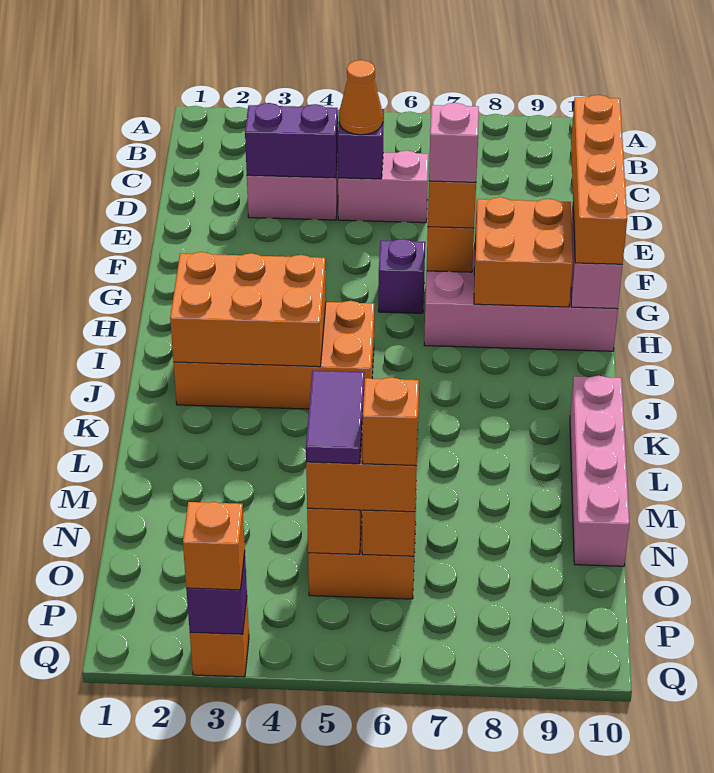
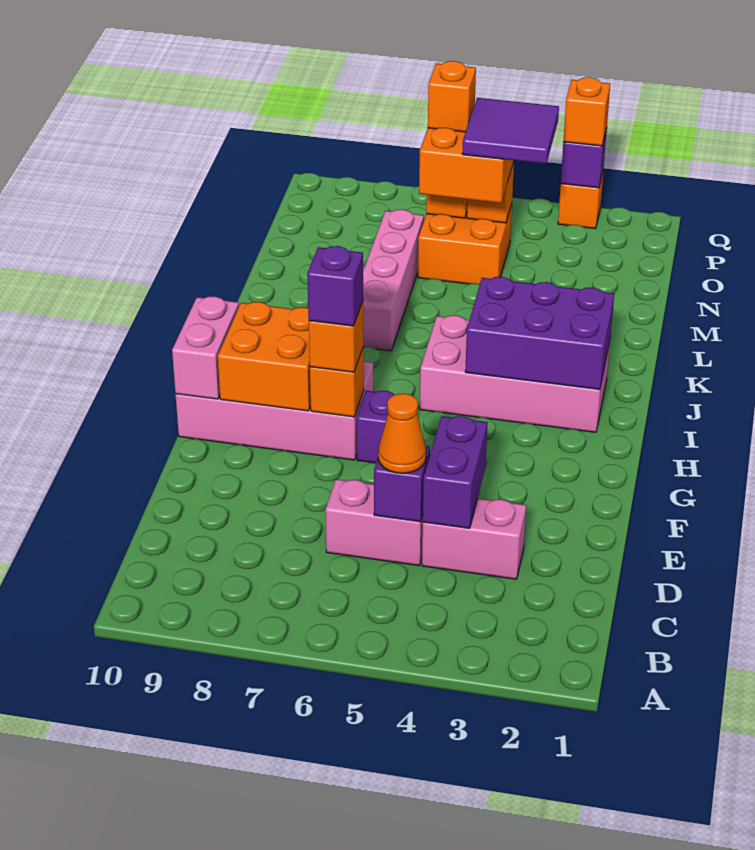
purple brick D3:D4 level 2 -> purple brick D4:E4 level 2
orange brick E10:H10 level 3 -> none
pink brick G7 level 4 -> purple brick G7 level 4
orange brick I2:J5 level 1 -> pink brick I2:J5 level 1
orange brick I2:J4 level 2 -> purple brick I2:J4 level 2
pink brick K10:N10 level 1 -> pink brick K7:N7 level 1
purple tile N5:O5 level 4 -> purple tile N4:O5 level 4

